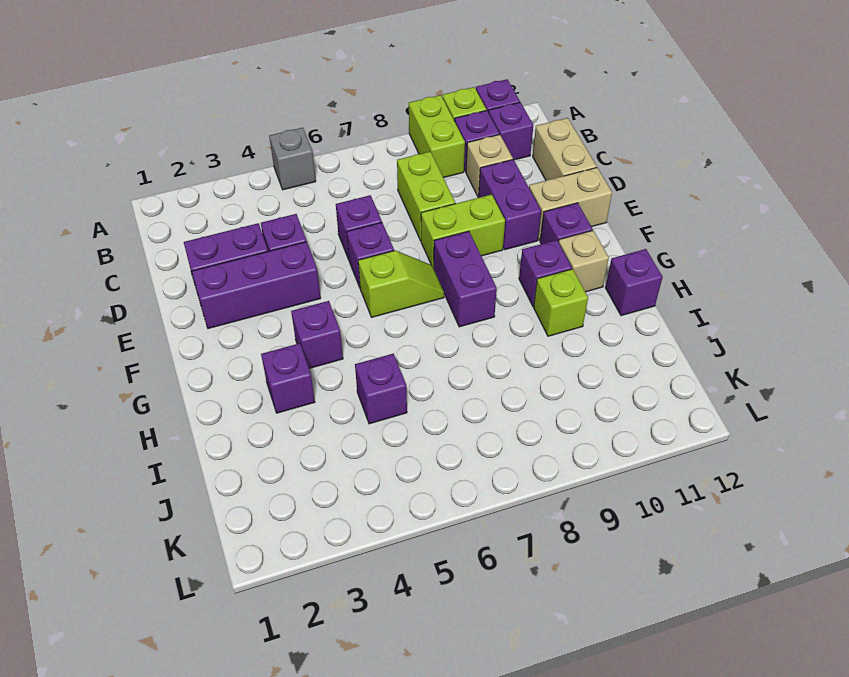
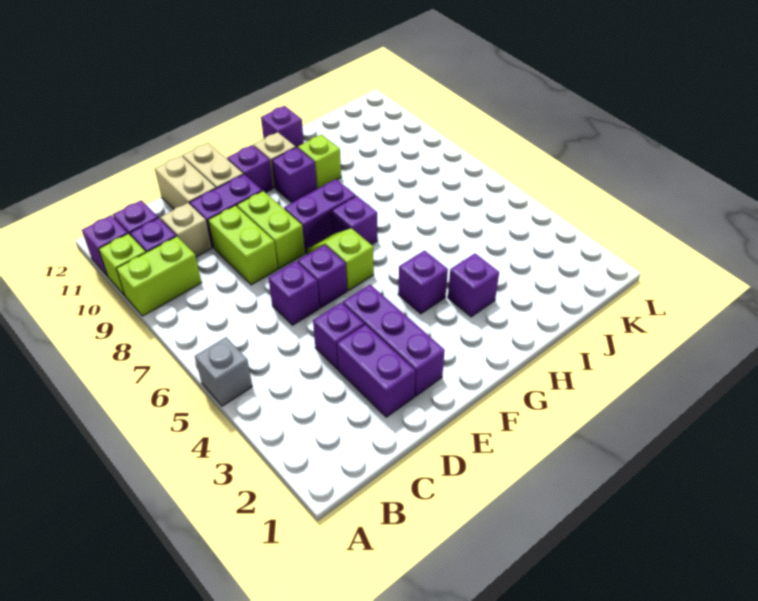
lime brick C8:D8 level 1 -> lime brick D8:D9 level 1
tan brick C12:D12 level 1 -> tan brick D11:D12 level 1
purple brick I5 level 1 -> purple brick G7 level 1

